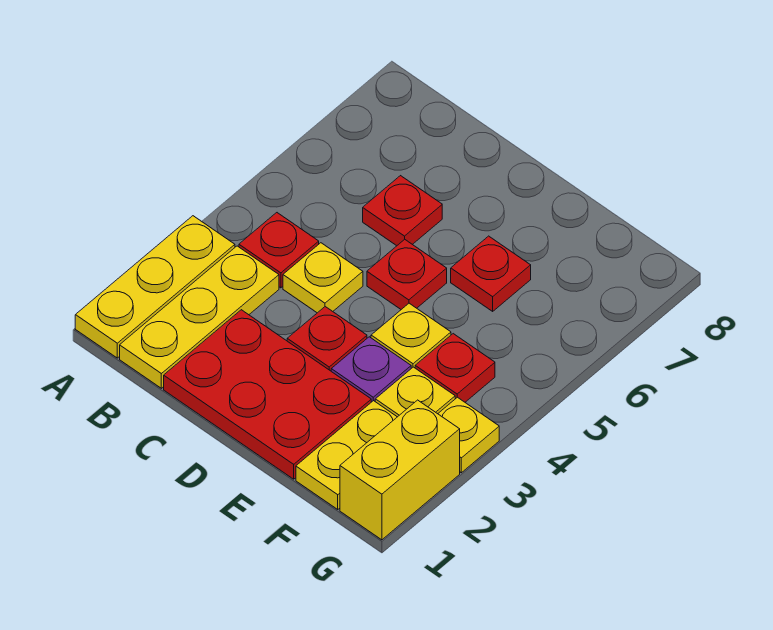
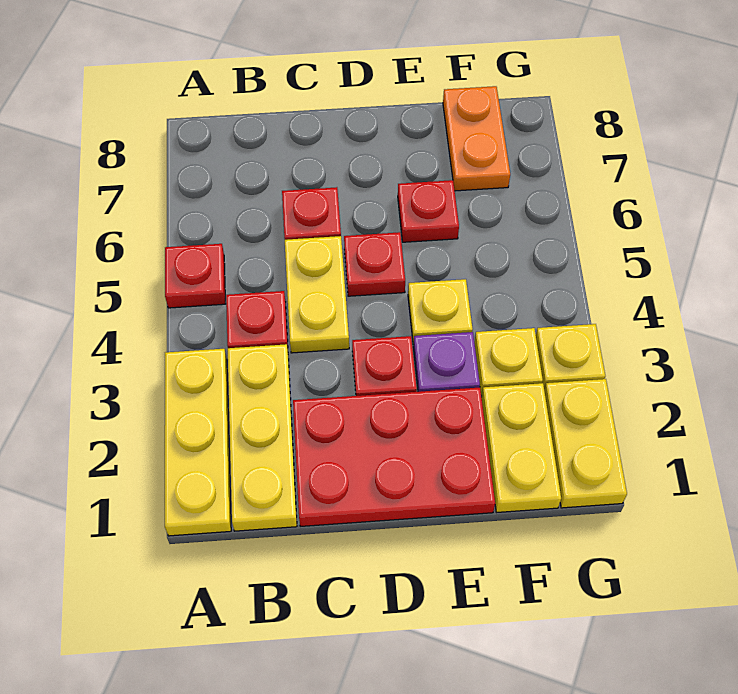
yellow plate C4 level 1 -> yellow plate C4:C5 level 1
red plate F4 level 1 -> red plate A5 level 1
none -> orange plate F7:F8 level 1
yellow brick G1:G2 level 1 -> yellow plate G1:G2 level 1

